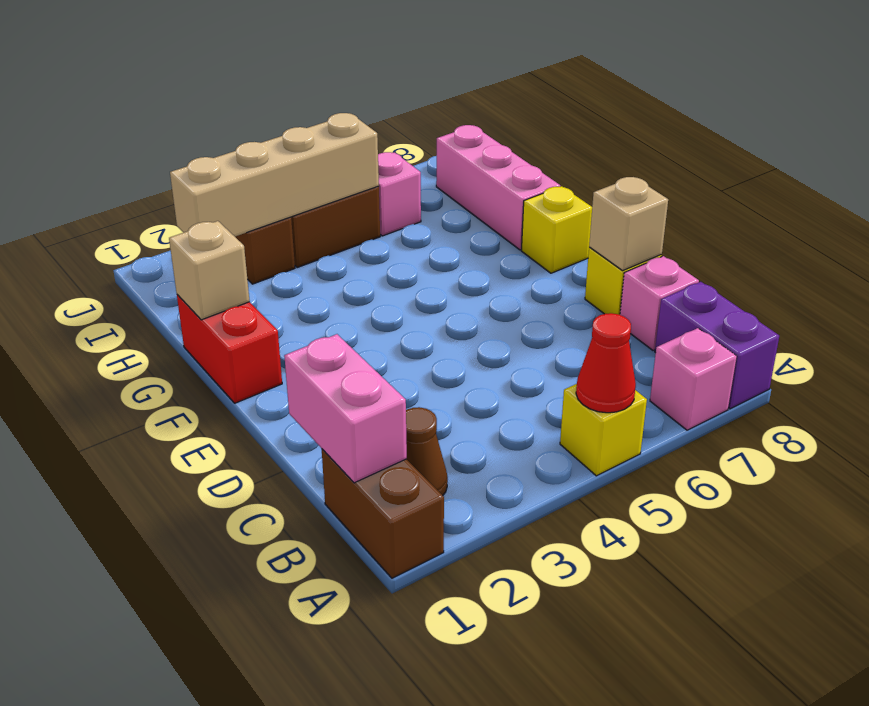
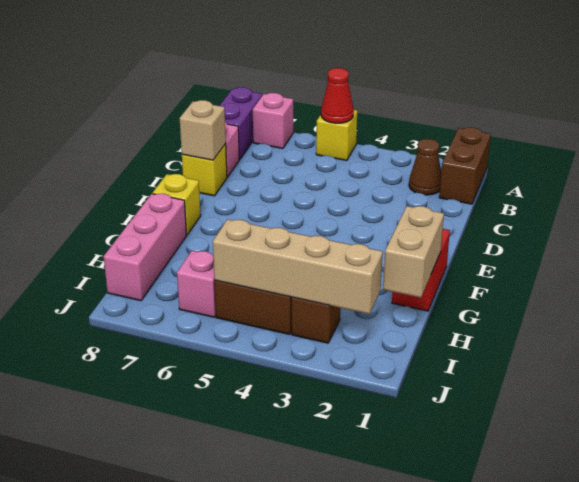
pink brick B1:C1 level 2 -> none
tan brick G1 level 2 -> tan brick G1:H1 level 2

